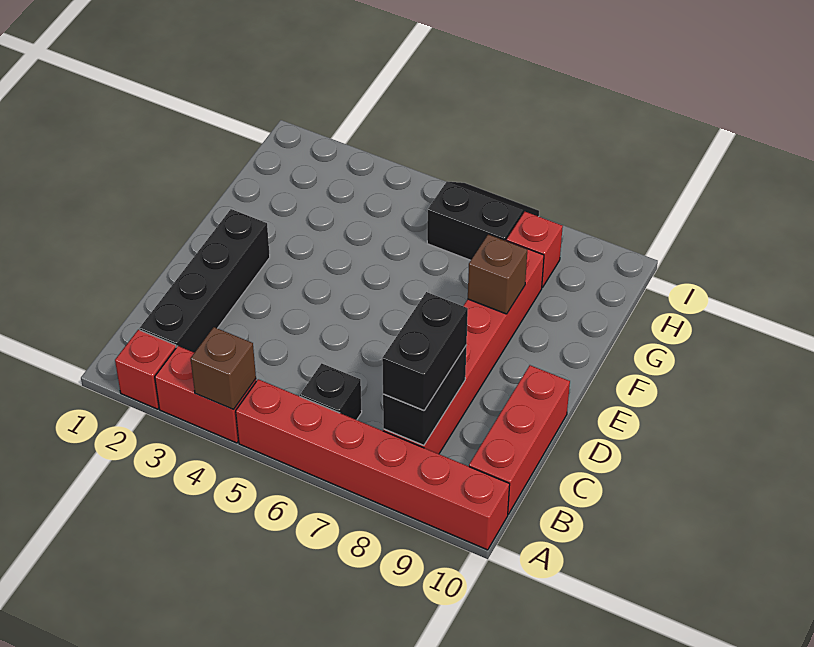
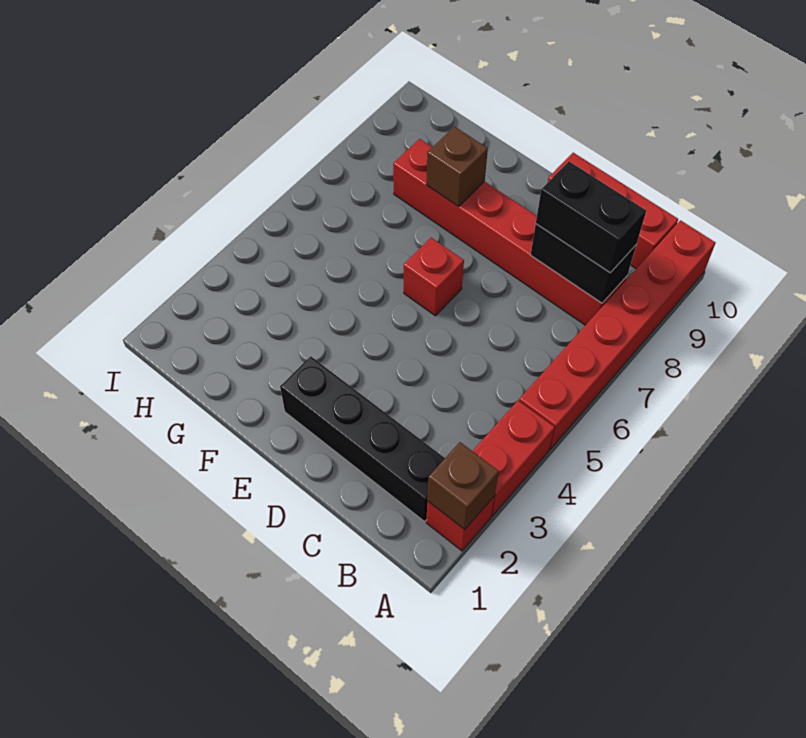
brown brick A4 level 2 -> brown brick A2 level 2
black brick B6 level 1 -> none
black slope H6:I7 level 1 top H -> none
red brick H8 level 1 -> red brick E6 level 1

